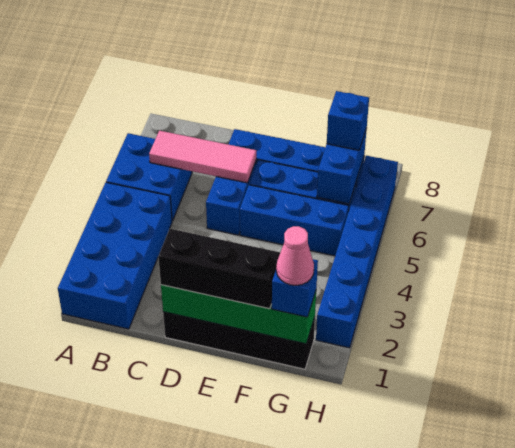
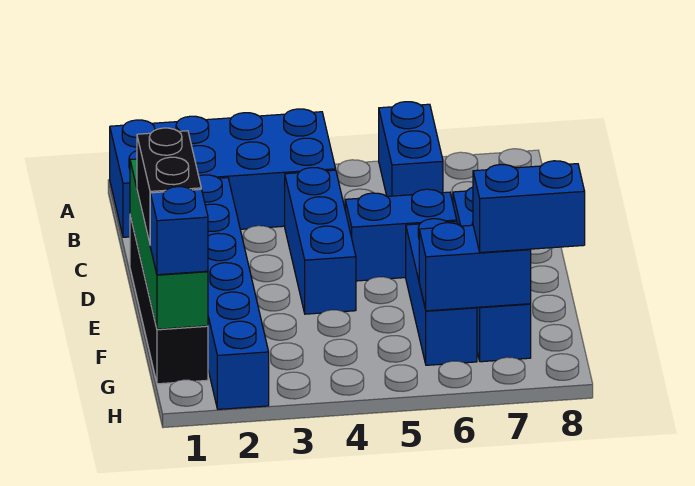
blue brick A5:B6 level 1 -> blue brick A6:B6 level 1
pink tile B6:D6 level 2 -> none
black brick D1:F1 level 3 -> black brick E1:F1 level 3
blue brick E5:G5 level 1 -> blue brick C4:E4 level 1
pink cone G1 level 4 -> none
blue brick G7 level 3 -> blue brick G7:G8 level 3
blue brick H2:H7 level 1 -> blue brick C2:H2 level 1

